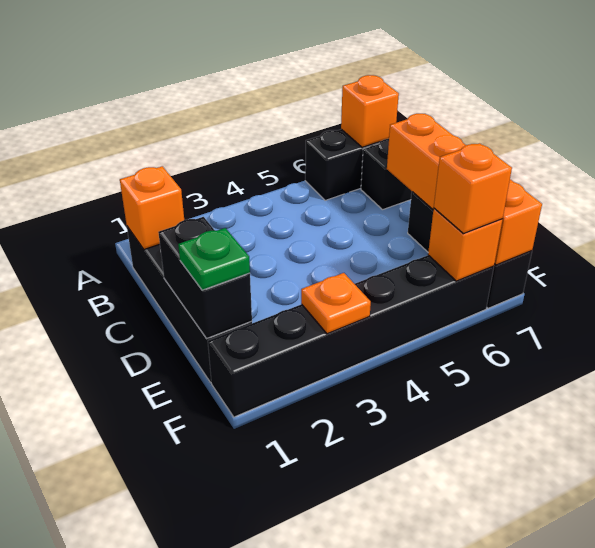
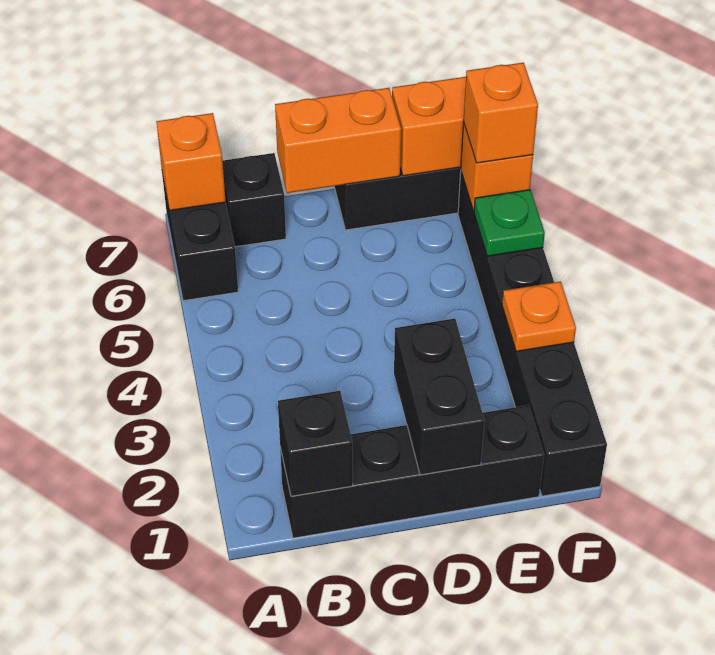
orange brick B1 level 2 -> black brick B1 level 2
black brick D1:E1 level 2 -> black brick D1:D2 level 2
green plate E1 level 3 -> green plate F5 level 2

